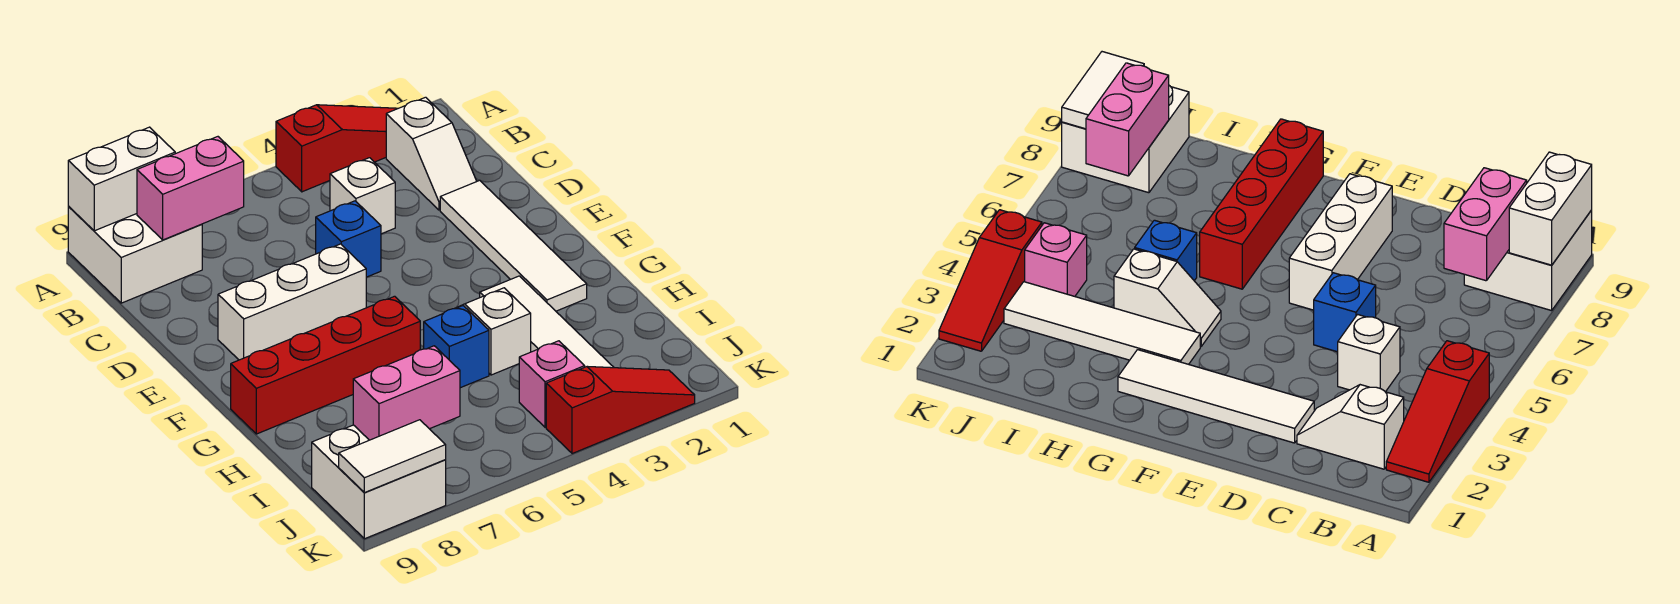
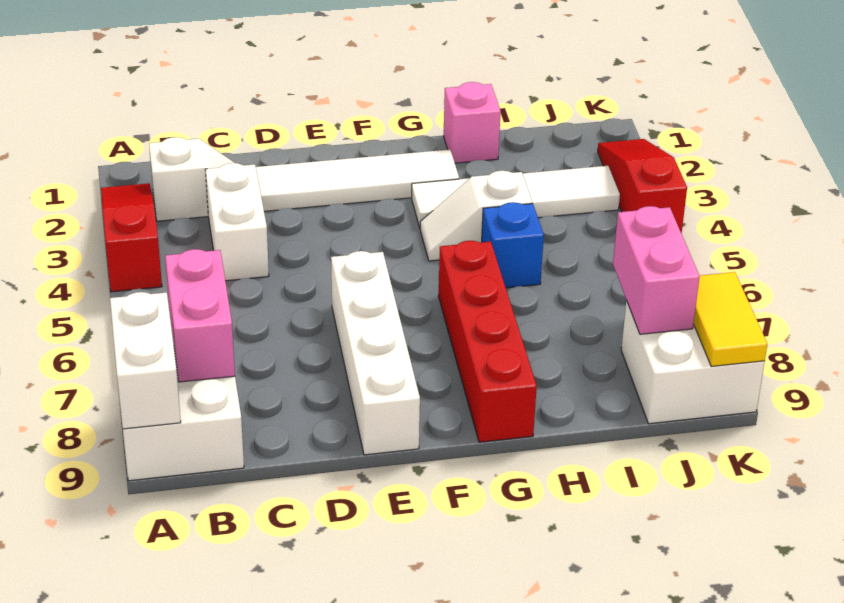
white brick C4 level 1 -> white brick C3:C4 level 1
blue brick D5 level 1 -> none
white brick E6:E8 level 1 -> white brick E6:E9 level 1
pink brick J4 level 1 -> pink brick H1 level 1
white tile K8:K9 level 2 -> yellow tile K8:K9 level 2

